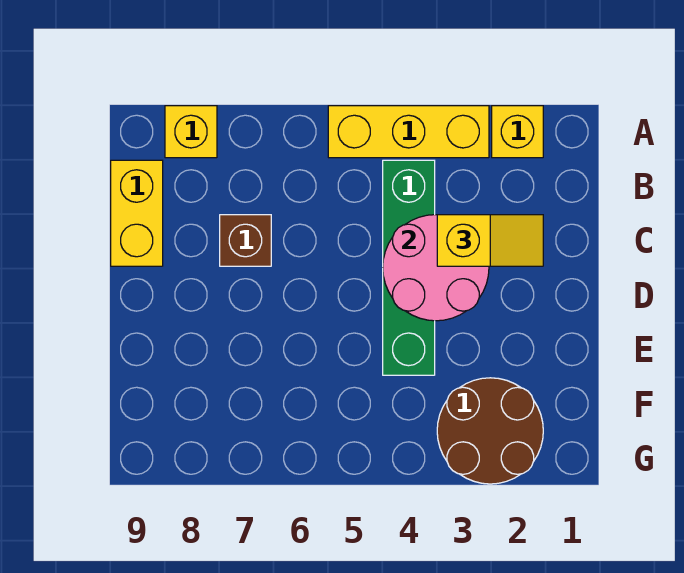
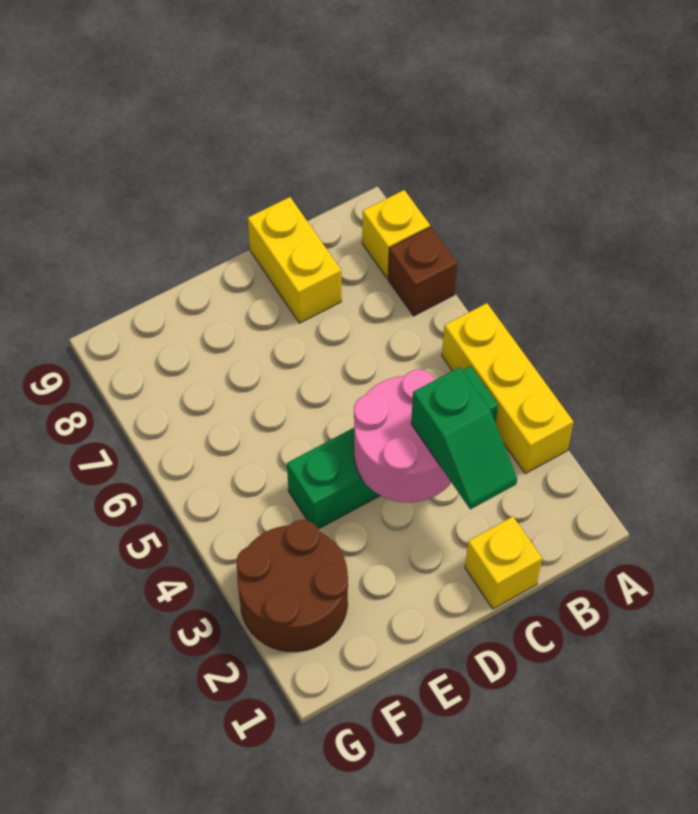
yellow brick A2 level 1 -> yellow brick C1 level 1
yellow brick B9:C9 level 1 -> yellow brick C8:C9 level 1
yellow slope C2:C3 level 3 top 3 -> green slope C2:C3 level 3 top 3
brown brick C7 level 1 -> brown brick A7 level 1

